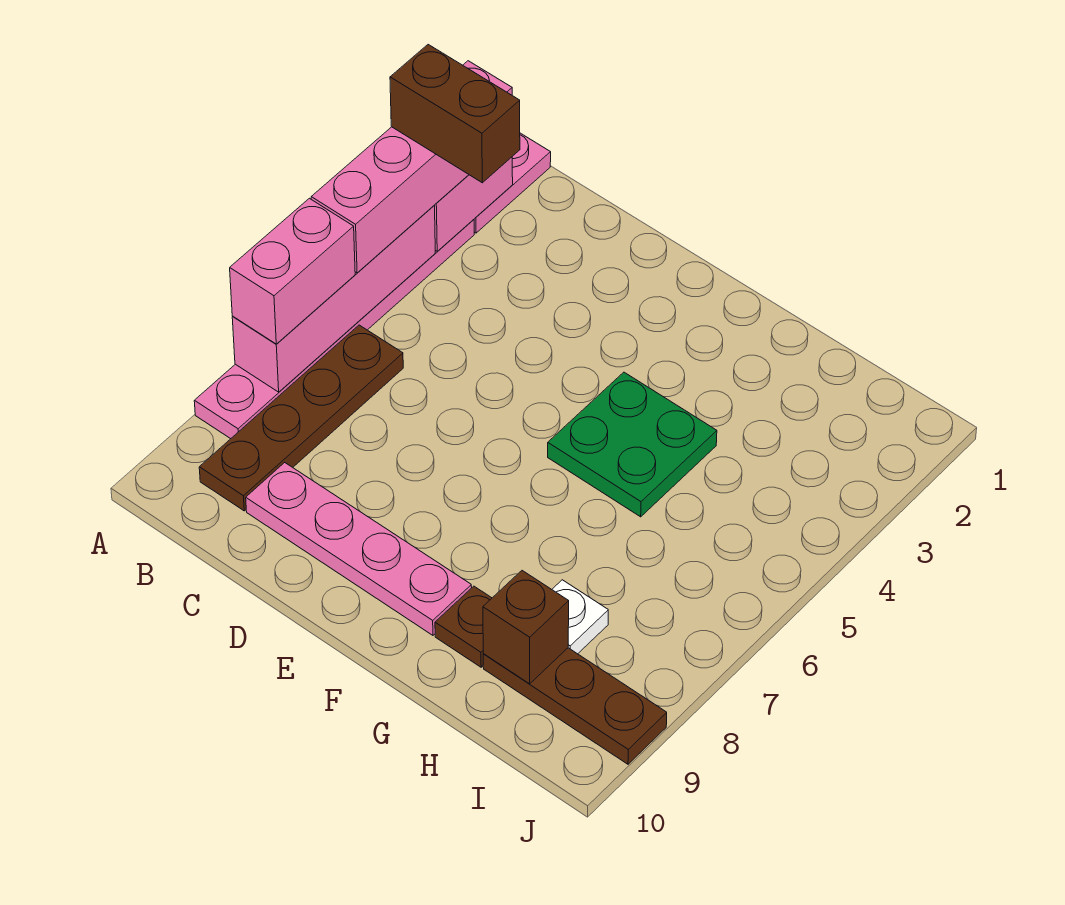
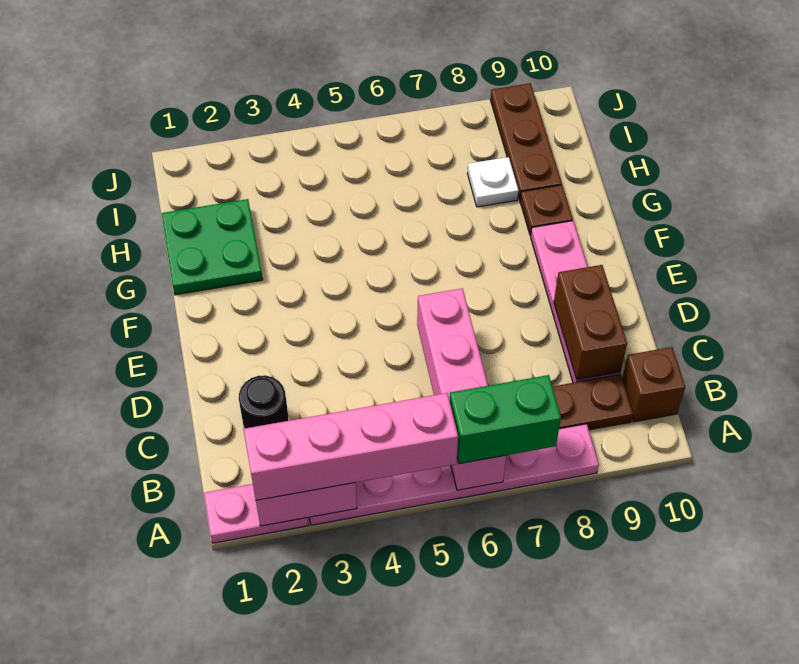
brown brick A3:B3 level 4 -> brown brick C9:D9 level 2
pink brick A4:A7 level 2 -> pink brick A6:D6 level 2
pink brick A6:A7 level 3 -> green brick A6:A7 level 3
none -> black round brick C2 level 1
green plate F4:G5 level 1 -> green plate G1:H2 level 1
brown brick H9 level 2 -> brown brick B10 level 1

